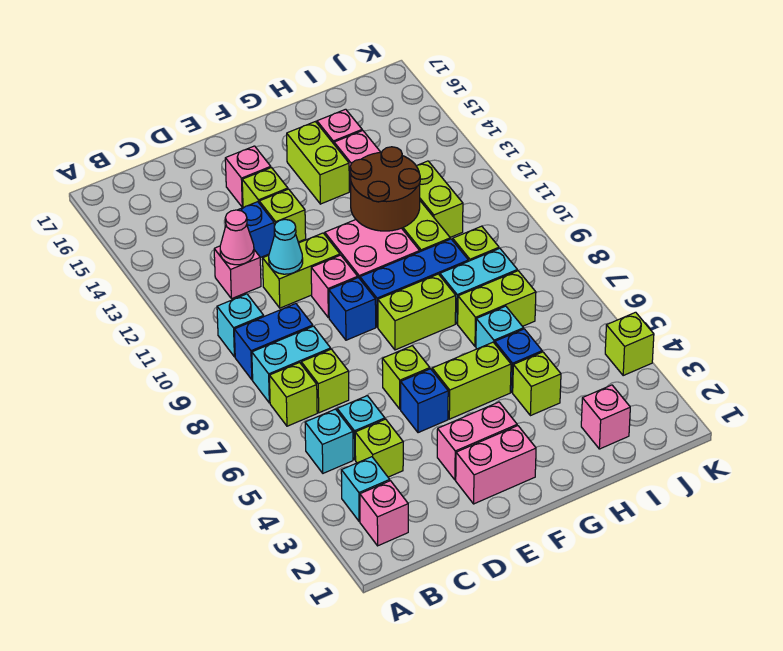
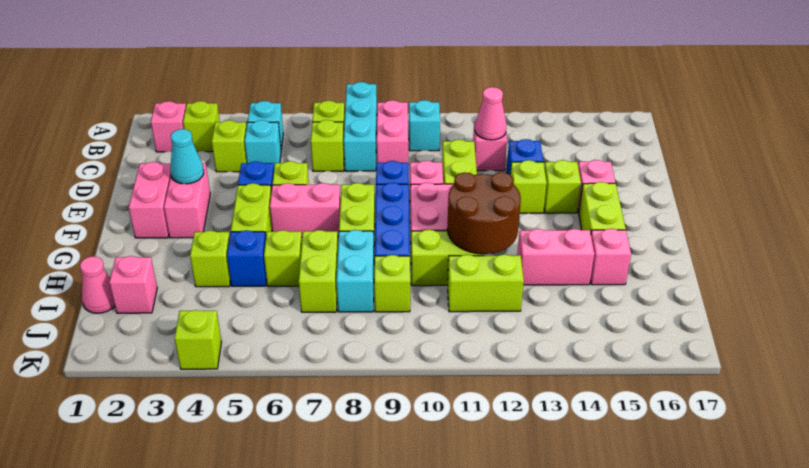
cyan brick B3 level 1 -> lime brick B3 level 1
cyan brick B8:C8 level 1 -> cyan brick A8:C8 level 1
blue brick B9:C9 level 1 -> pink brick B9:C9 level 1
cyan cone D11 level 2 -> cyan cone E3 level 2
none -> pink brick F6:F7 level 1
lime brick G14:G15 level 1 -> lime brick F15:G15 level 1
cyan brick H6 level 1 -> lime brick H6 level 1
none -> pink cone I1 level 1

